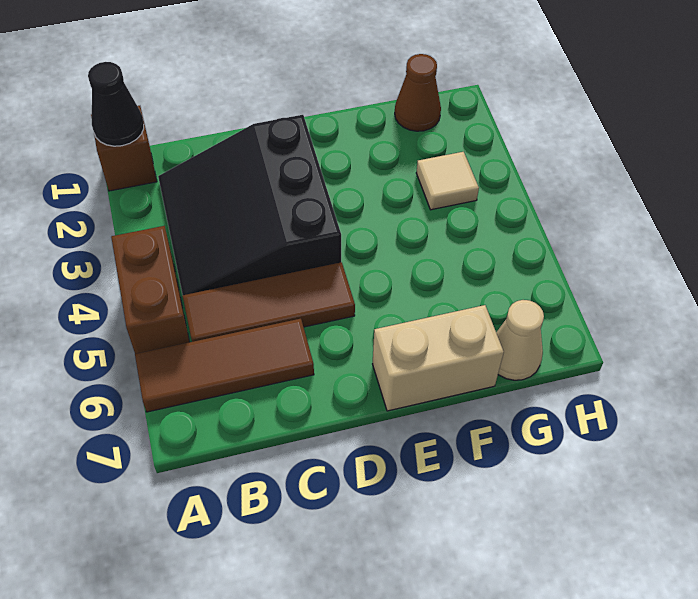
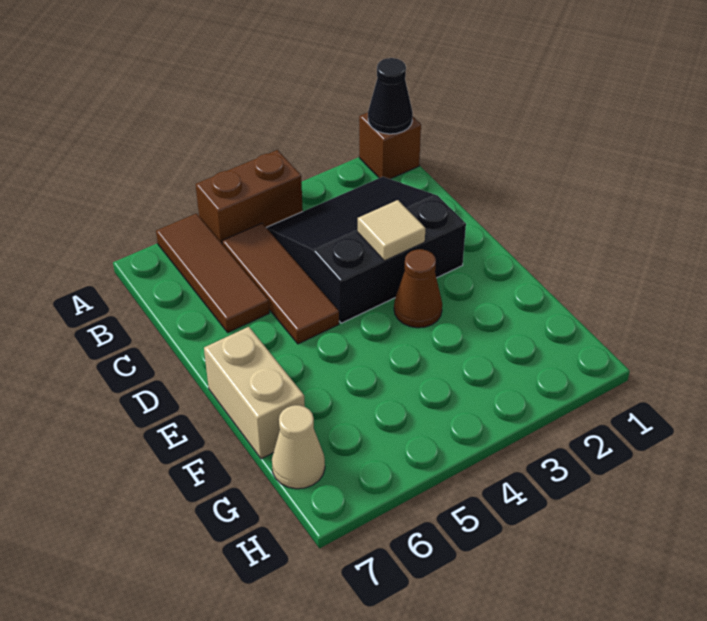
brown cone G1 level 1 -> brown cone E3 level 1
tan tile G3 level 1 -> tan tile D3 level 2

